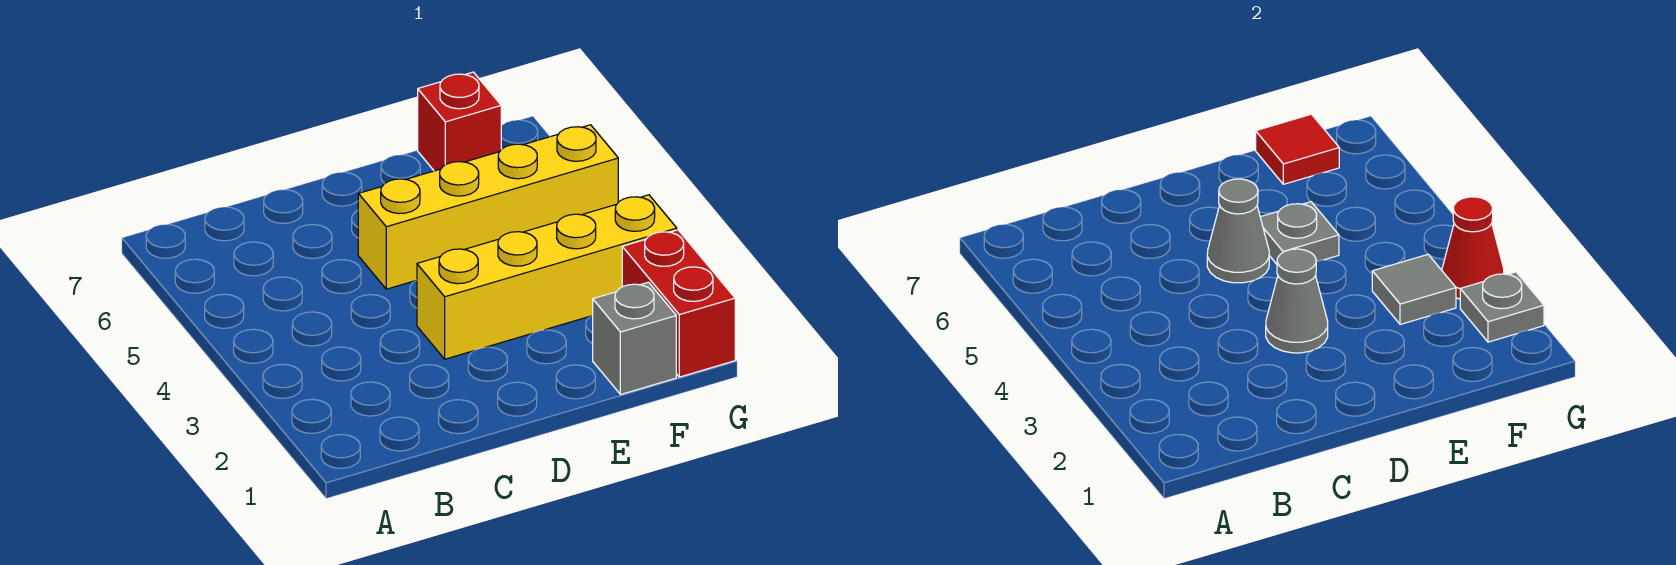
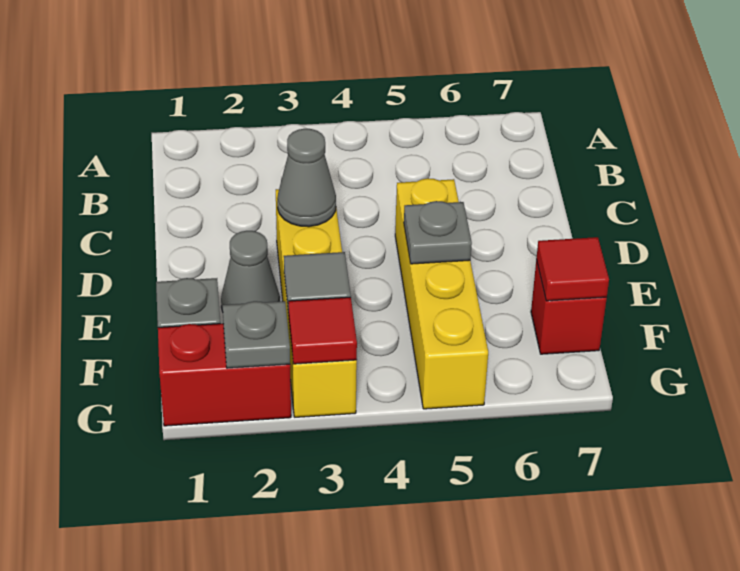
grey cone D5 level 2 -> grey cone E2 level 1
red cone G3 level 2 -> red tile G3 level 2

